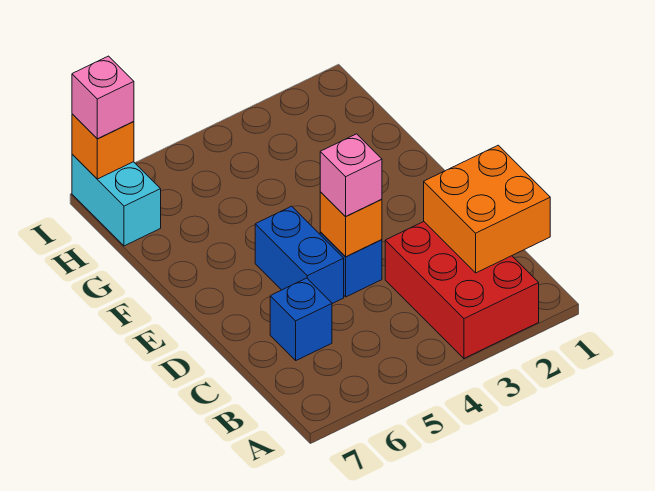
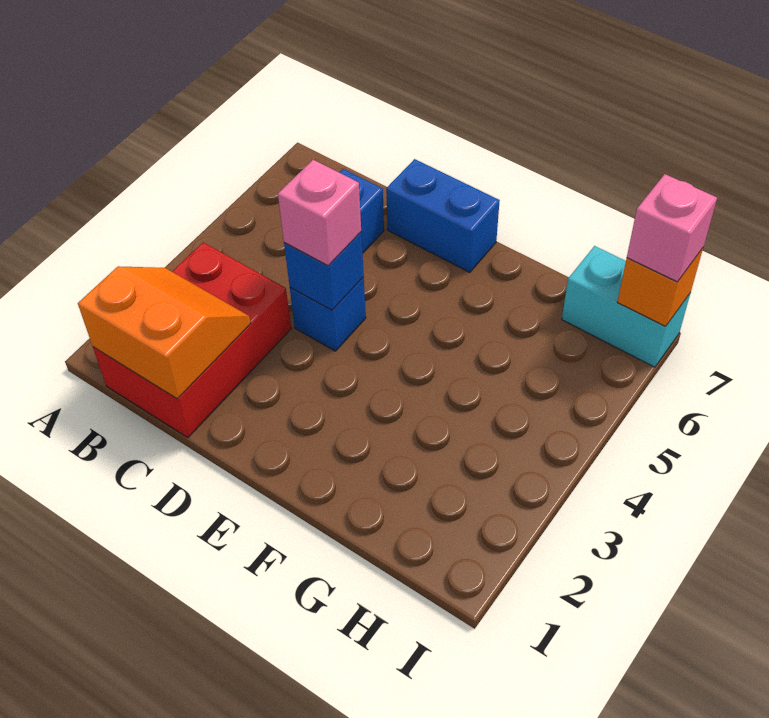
red brick A2:C3 level 1 -> red brick B1:C3 level 1
orange brick B1:C2 level 2 -> orange slope B1:C2 level 2 top 1
orange brick D4 level 2 -> blue brick D4 level 2
blue brick D5:E5 level 1 -> blue brick D7:E7 level 1

